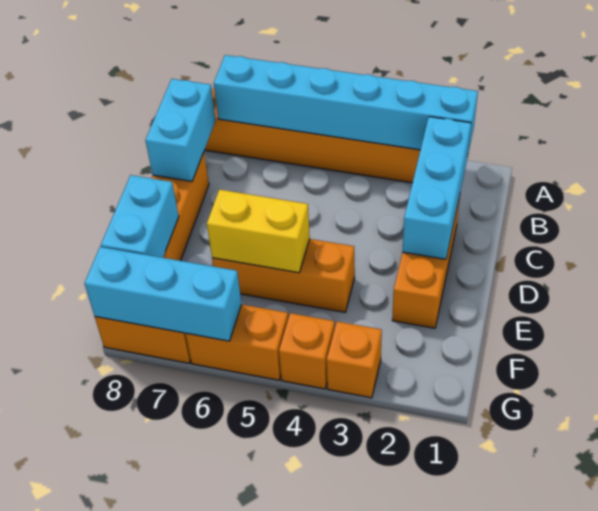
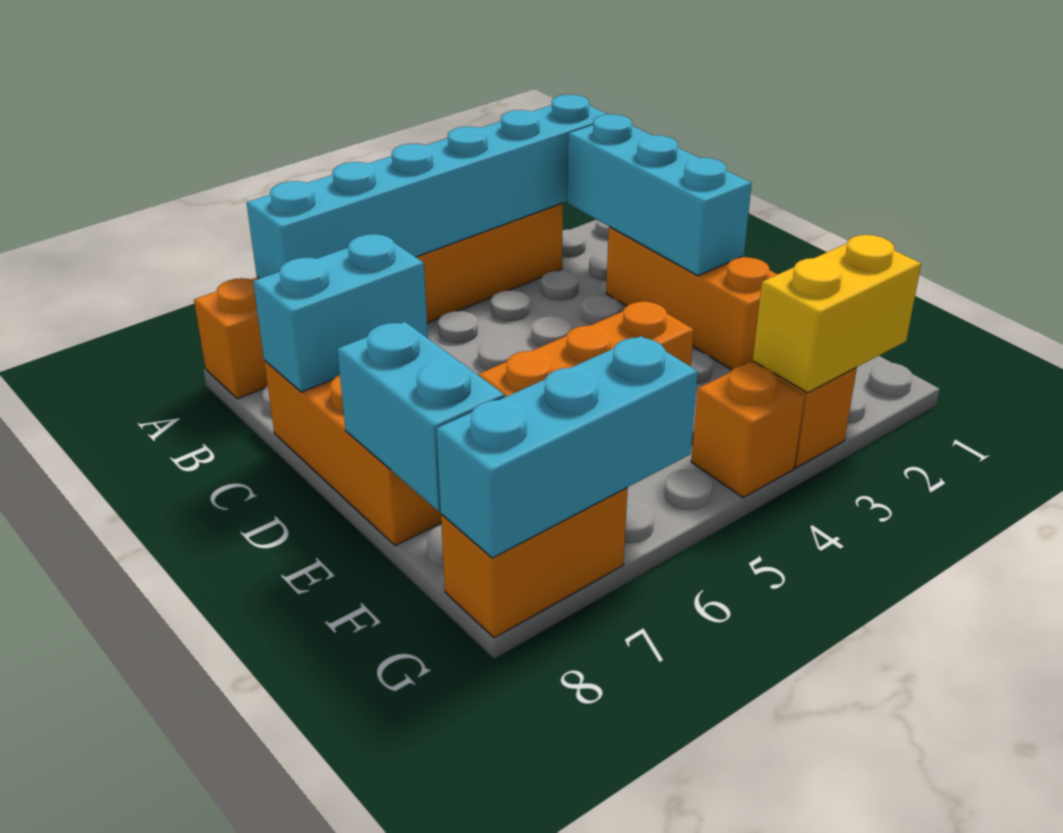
cyan brick B8:C8 level 2 -> cyan brick C7:C8 level 2
yellow brick E5:E6 level 2 -> yellow brick G2:G3 level 2
orange brick G5:G6 level 1 -> none

